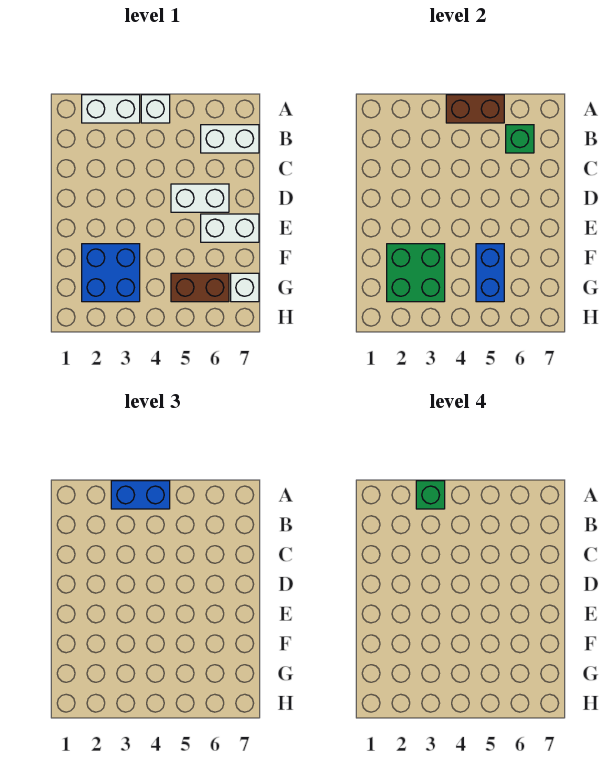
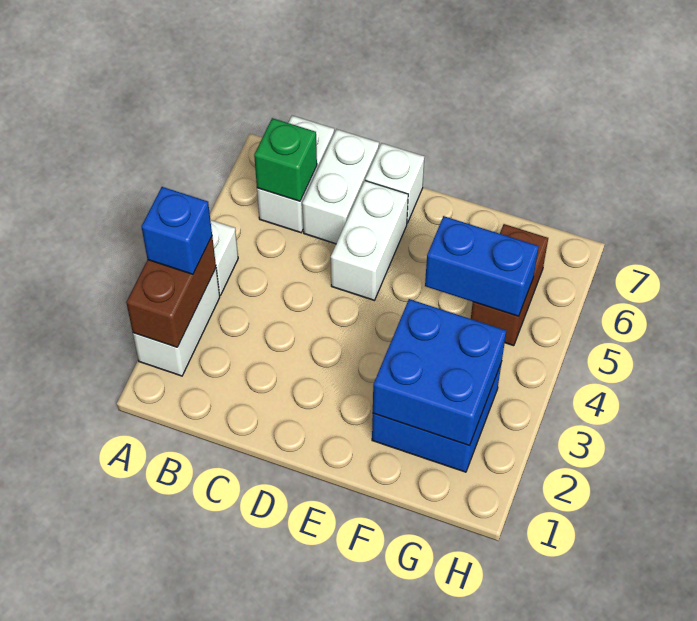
blue brick A3:A4 level 3 -> blue brick A3 level 3
green brick A3 level 4 -> none
brown brick A4:A5 level 2 -> brown brick A2:A3 level 2
white brick E6:E7 level 1 -> white brick C6:C7 level 1
green brick F2:G3 level 2 -> blue brick F2:G3 level 2
white brick G7 level 1 -> white brick D7 level 1

